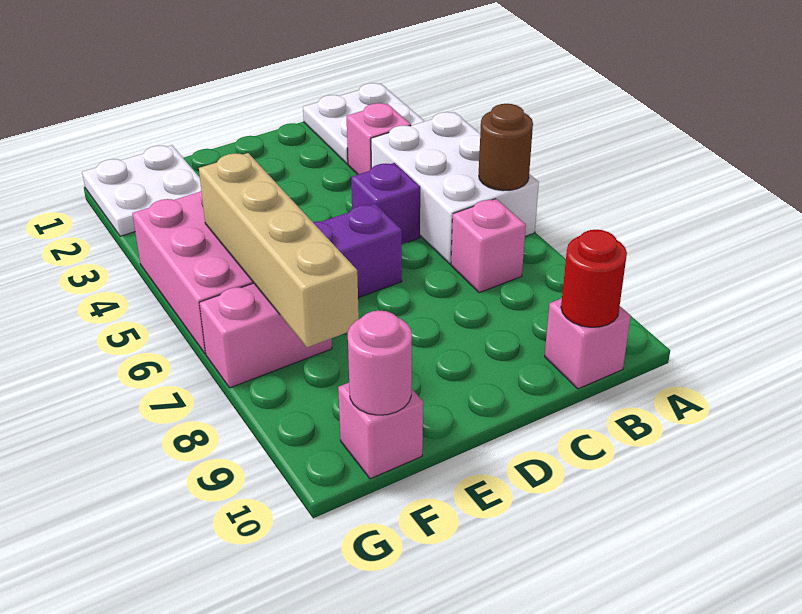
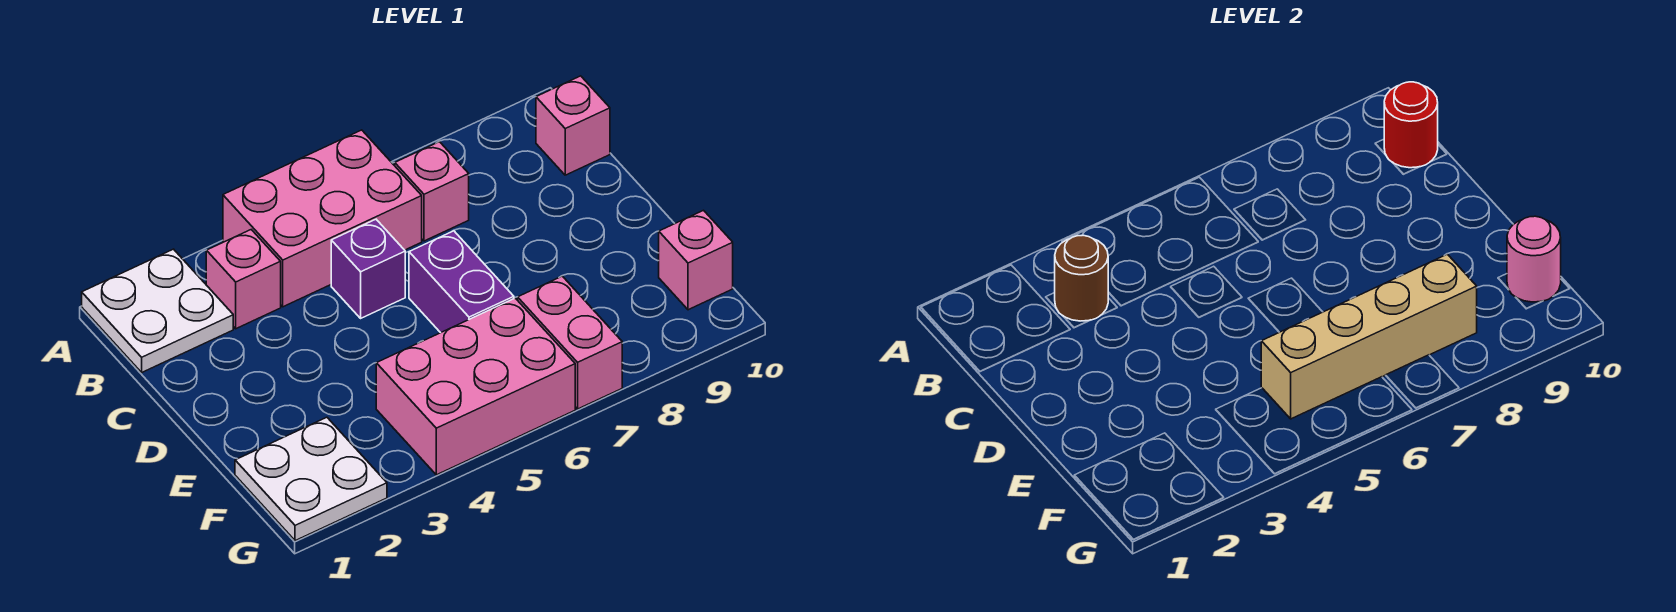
white brick A4:B6 level 1 -> pink brick A4:B6 level 1
brown round brick A6 level 2 -> brown round brick B3 level 2

